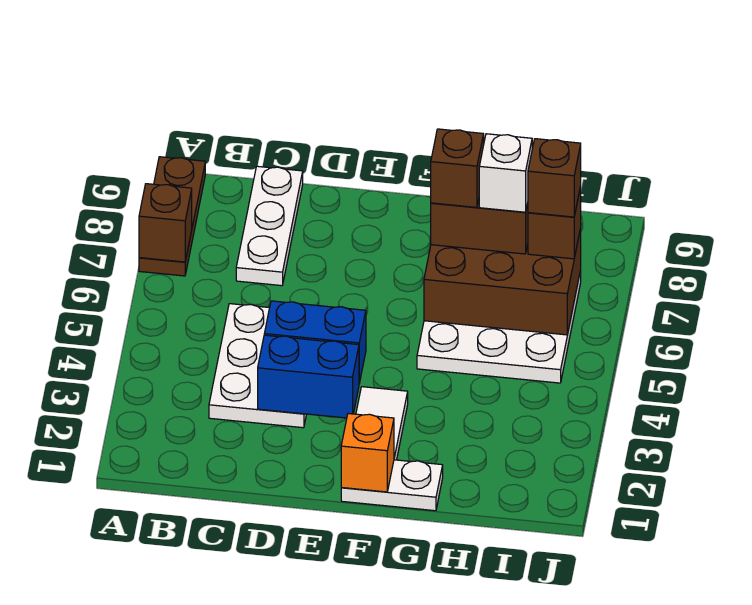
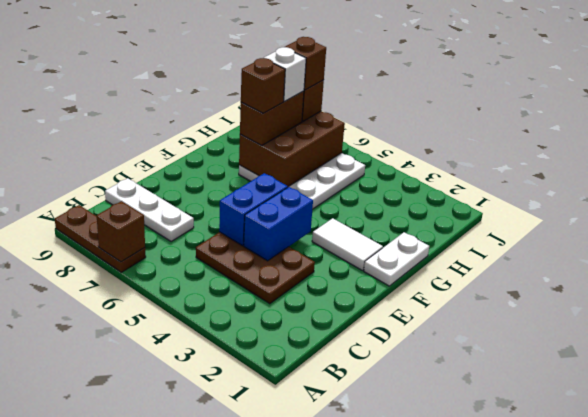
white plate C3:D5 level 1 -> brown plate C3:D5 level 1
blue brick D3:E3 level 2 -> blue brick D5:E5 level 2
orange brick F1 level 2 -> none

